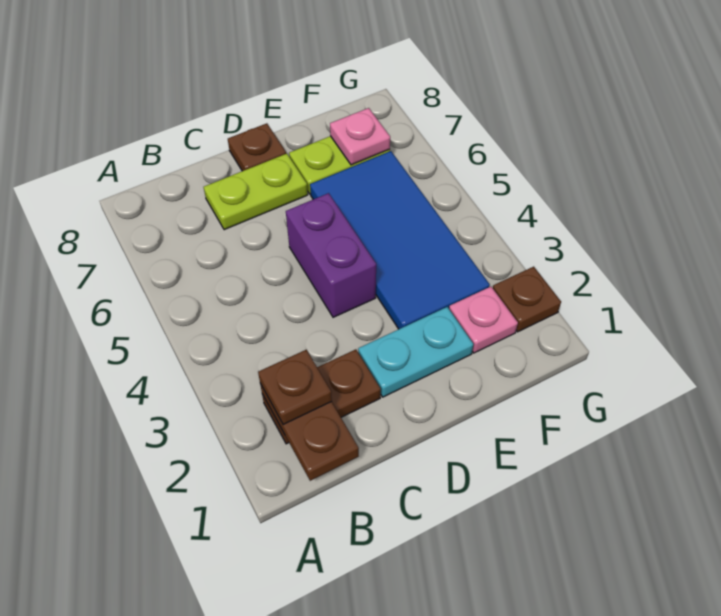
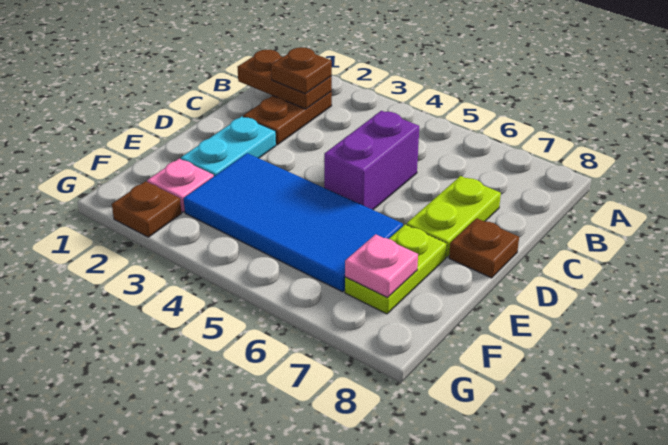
purple brick D4:D5 level 1 -> purple brick C5:D5 level 1

